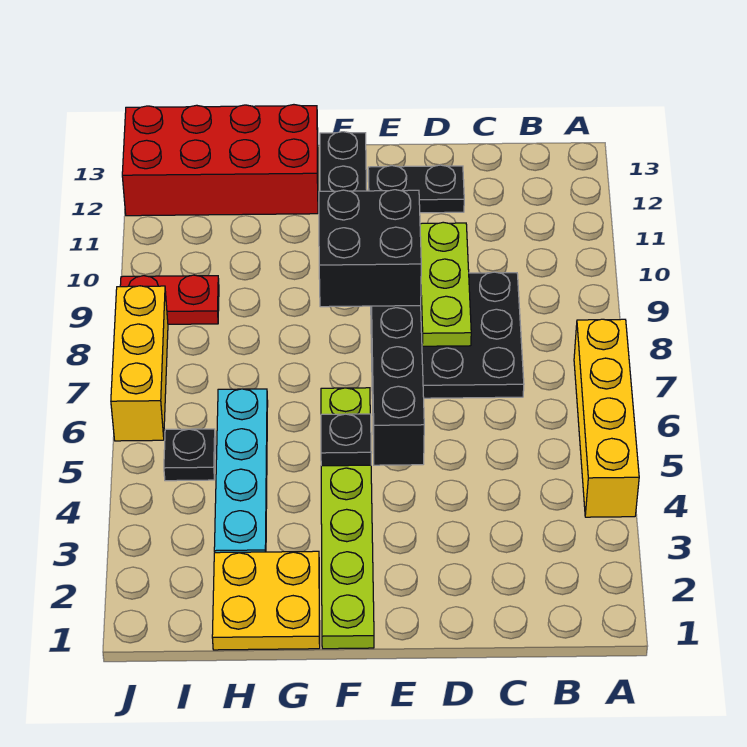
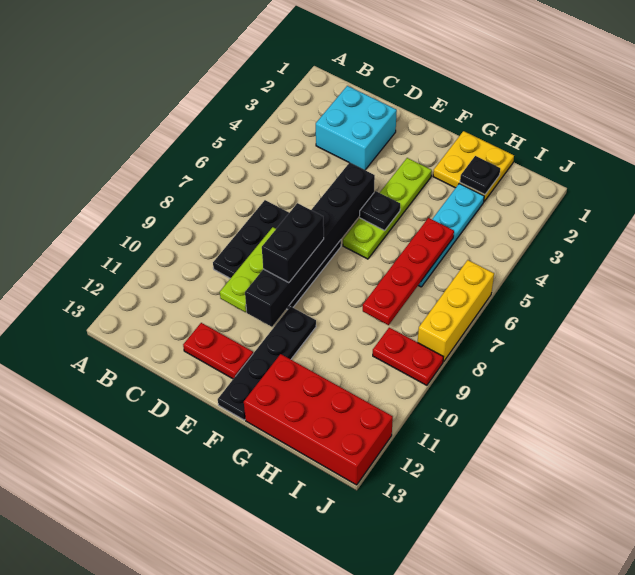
yellow brick A4:A7 level 1 -> none
none -> cyan brick C2:D3 level 1
black plate D12:E12 level 1 -> red plate D12:E12 level 1
black brick E8:F9 level 3 -> black brick E8:E9 level 3
lime plate F1:F6 level 1 -> lime plate F3:F6 level 1
none -> red plate H5:H8 level 2
black plate I5 level 1 -> black plate H2 level 2

